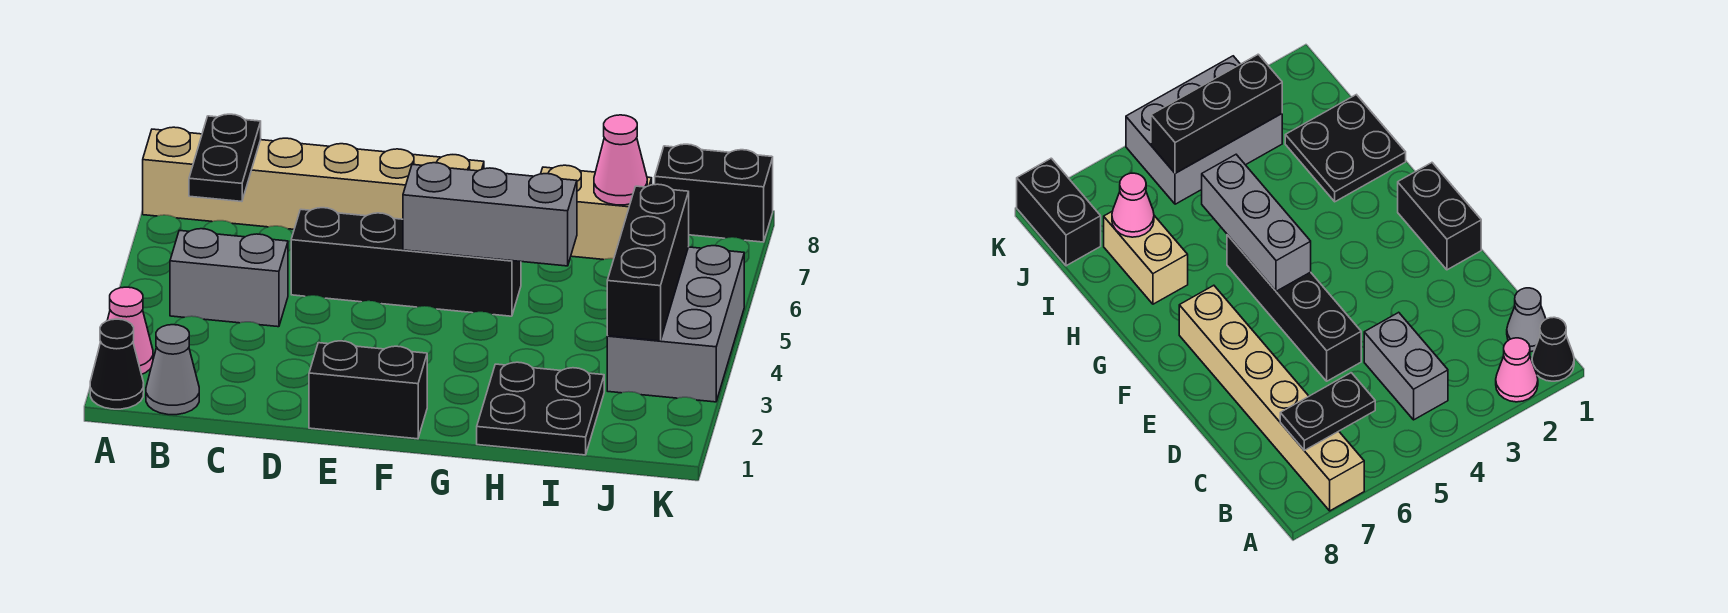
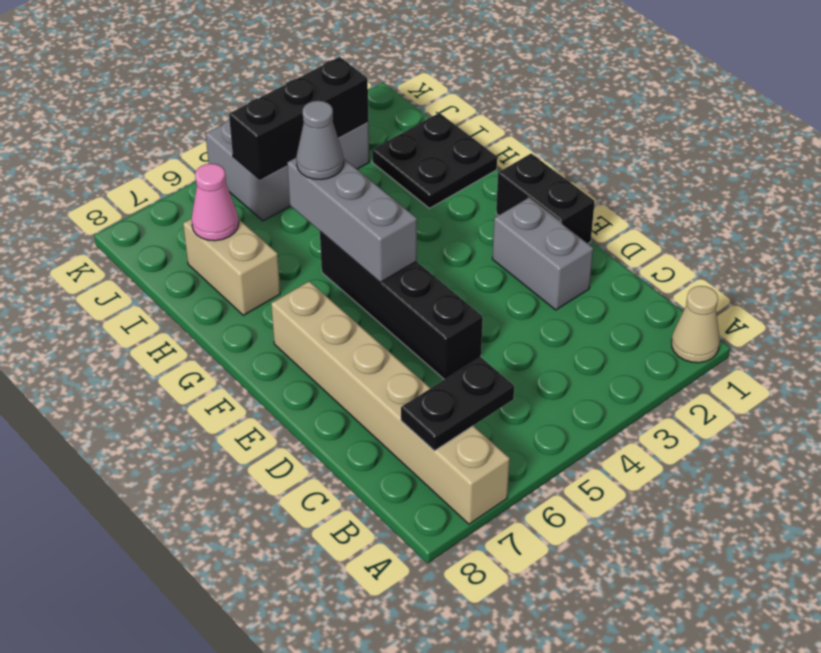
black cone A1 level 1 -> tan cone A1 level 1
pink cone A2 level 1 -> none
grey cone B1 level 1 -> grey cone H5 level 3
grey brick B4:C4 level 1 -> grey brick D2:E2 level 1
black brick J8:K8 level 1 -> none

